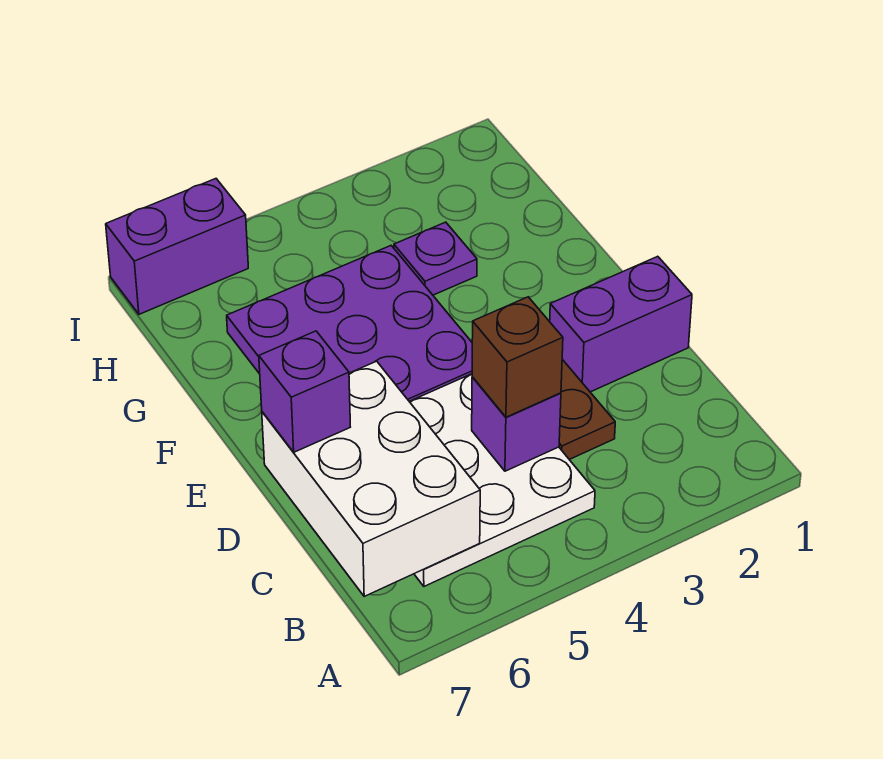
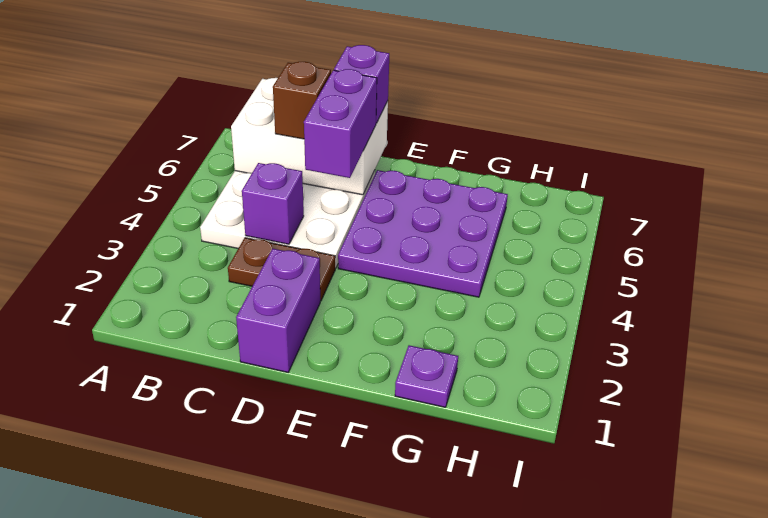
brown brick C4 level 3 -> brown brick C6 level 3
purple plate G3 level 1 -> purple plate G1 level 1
purple brick I6:I7 level 1 -> purple brick D5:D6 level 3

